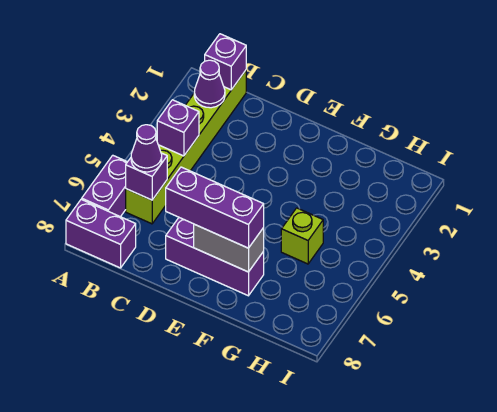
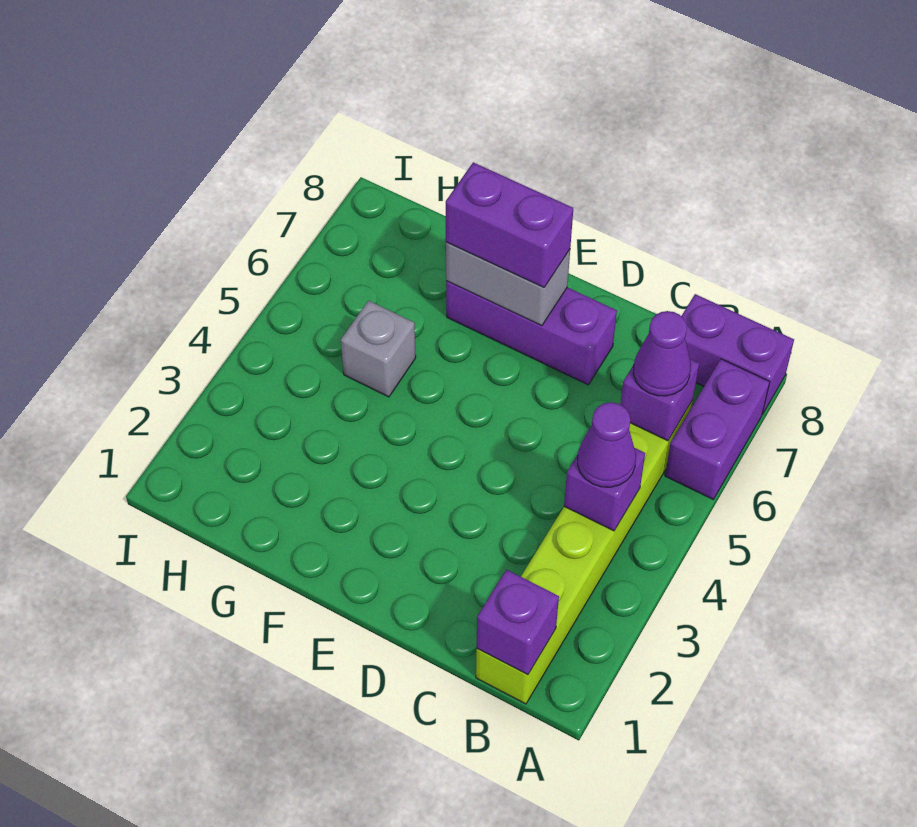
purple cone B2 level 2 -> purple cone B4 level 3
purple brick D7:F7 level 3 -> purple brick E7:F7 level 3
lime brick G5 level 1 -> grey brick G5 level 1

